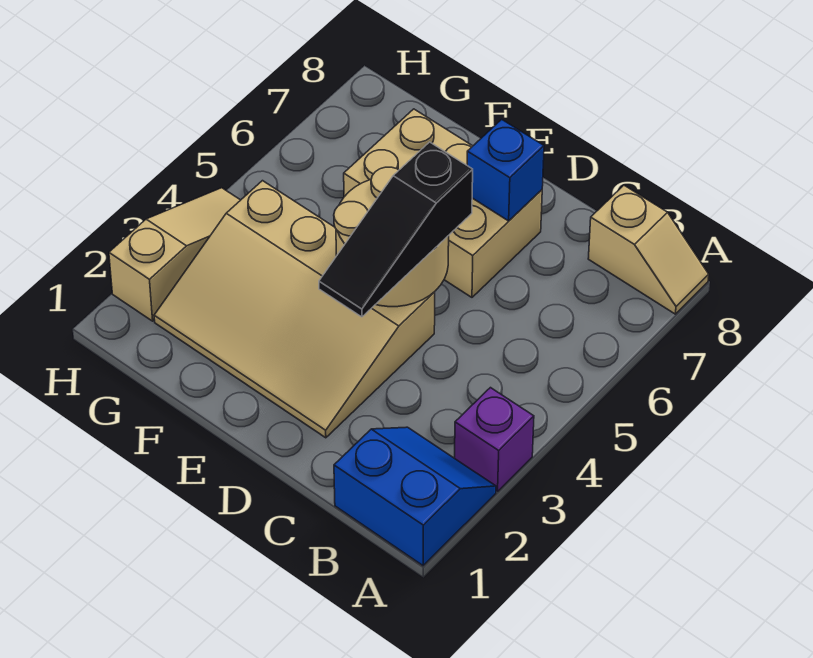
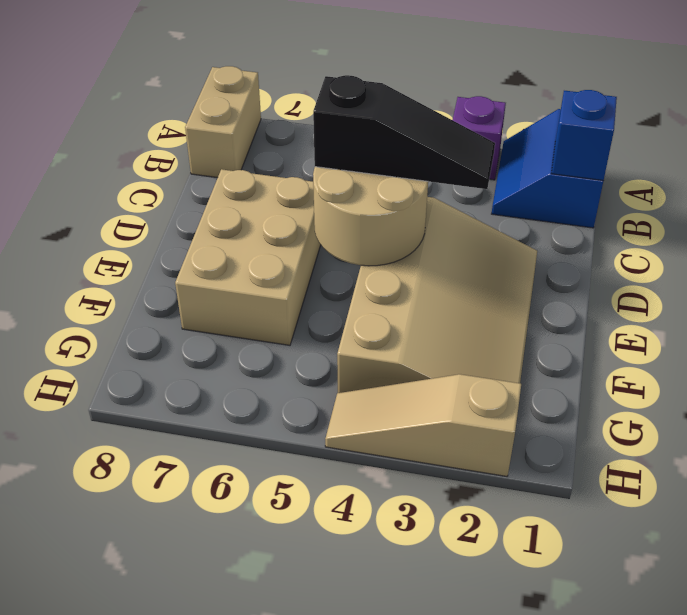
tan slope A8:B8 level 1 top B -> tan brick A8:B8 level 1
blue brick D7 level 2 -> blue brick B1 level 2

